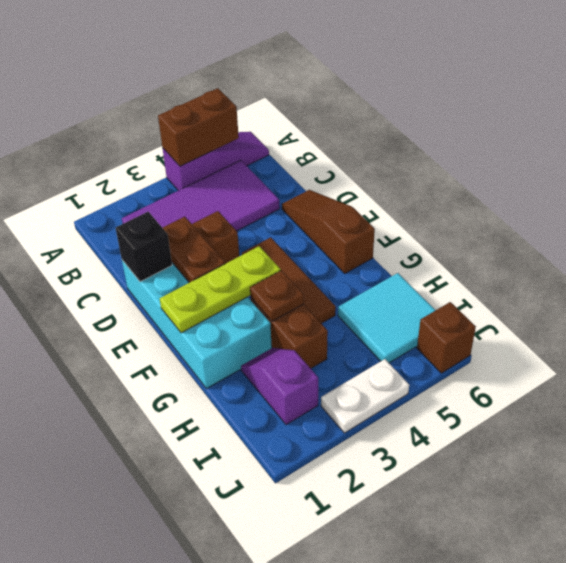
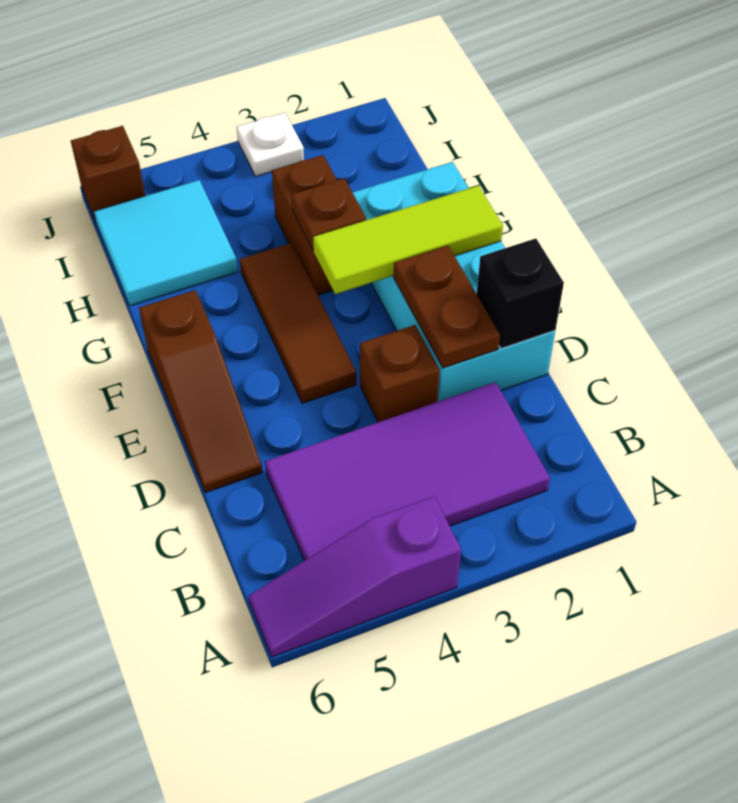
brown brick A4:A5 level 2 -> none
lime plate F1:F3 level 2 -> lime tile F1:F3 level 2
purple slope H2:I2 level 1 top I -> none
white plate J3:J4 level 1 -> white plate J3 level 1

